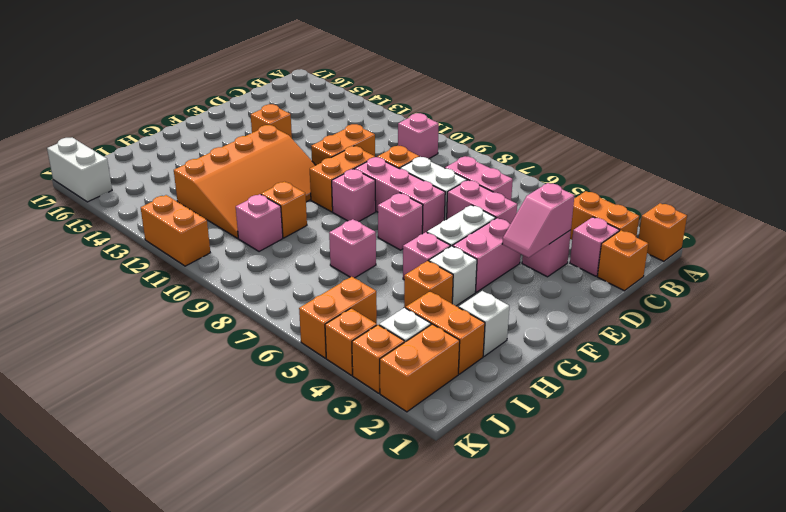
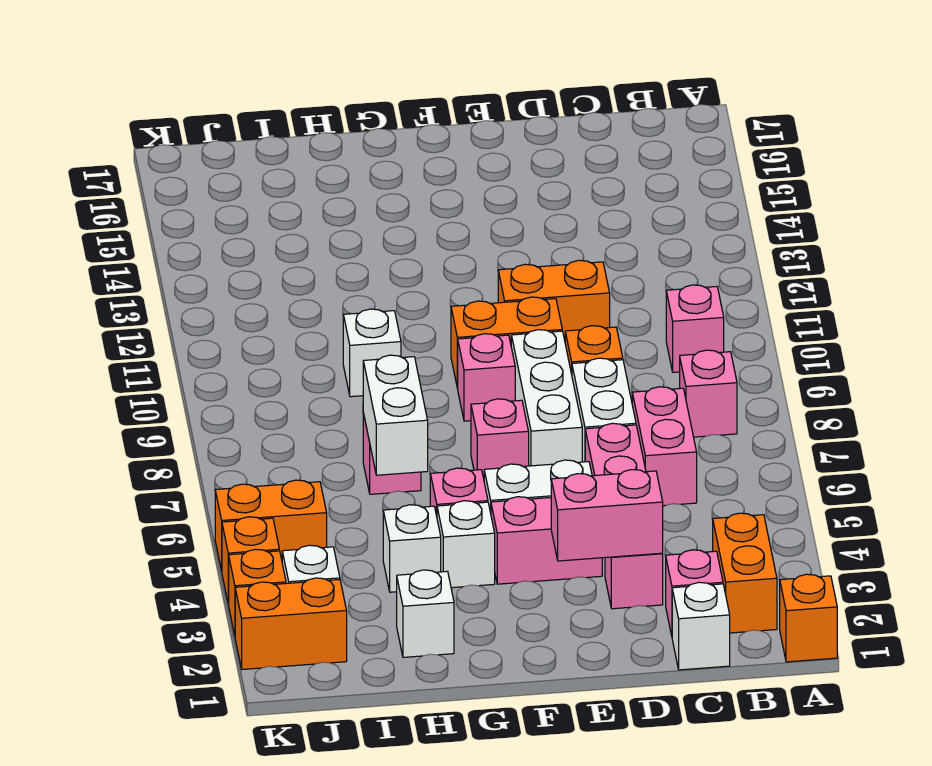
orange brick C1 level 1 -> white brick C1 level 1
pink slope D3:E3 level 2 top D -> pink brick D3:E3 level 2
pink brick E7:E9 level 1 -> white brick E7:E9 level 1
orange brick E14 level 1 -> none
orange slope F11:I13 level 1 top 13 -> none
orange brick H4 level 1 -> white brick H4 level 1
orange brick H10 level 1 -> white brick H10 level 1
orange brick I2:I3 level 1 -> none
pink brick I10 level 1 -> pink brick B8 level 1
orange brick K11:K12 level 1 -> none
white brick K16:K17 level 1 -> white brick H6:H7 level 2

